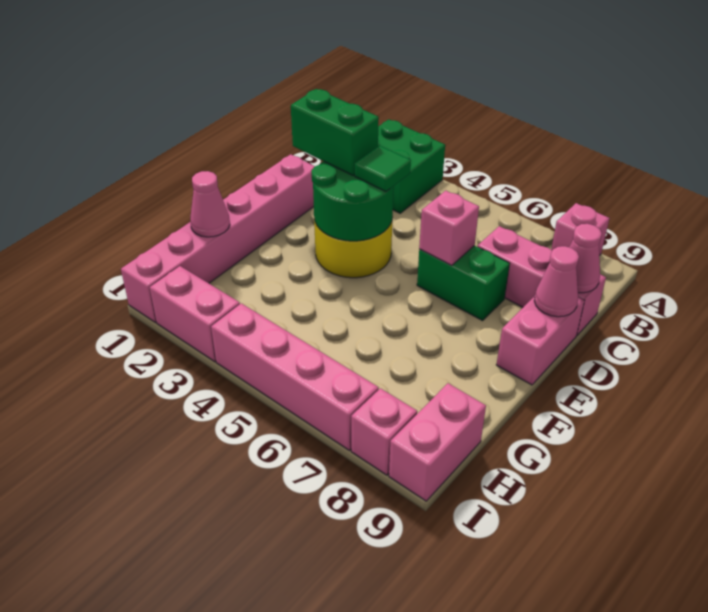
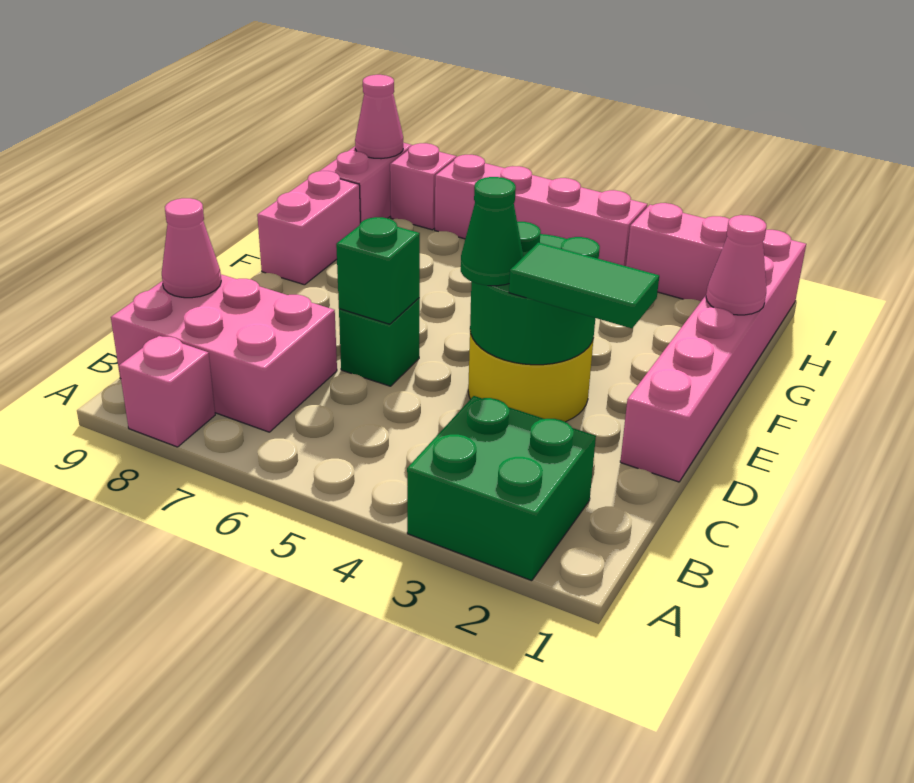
pink brick C7:C9 level 1 -> pink brick B7:C9 level 1
green brick D2:D3 level 3 -> green tile D2:D3 level 3
green tile D4 level 3 -> green cone D4 level 3
green brick D6:D7 level 1 -> green brick D6 level 1
pink brick D6 level 2 -> green brick D6 level 2
pink brick D9:E9 level 1 -> pink brick F9:G9 level 1
pink cone D9 level 2 -> pink cone I9 level 2

